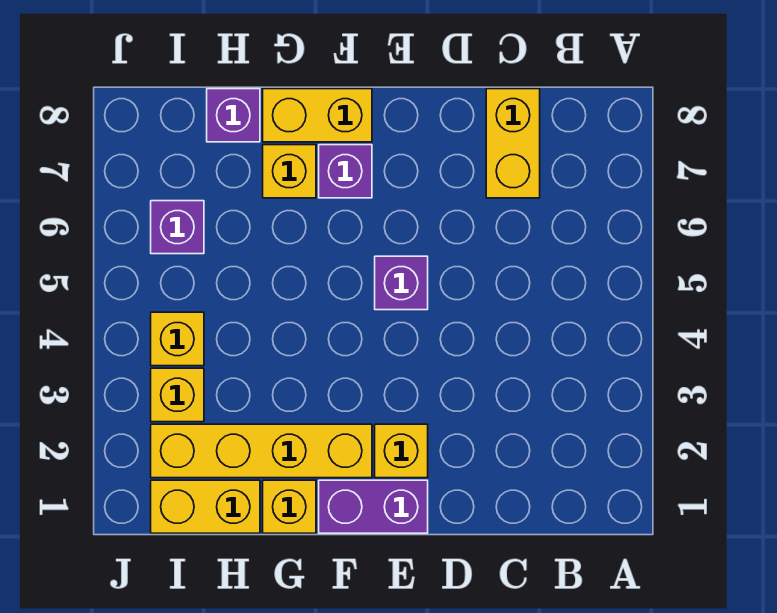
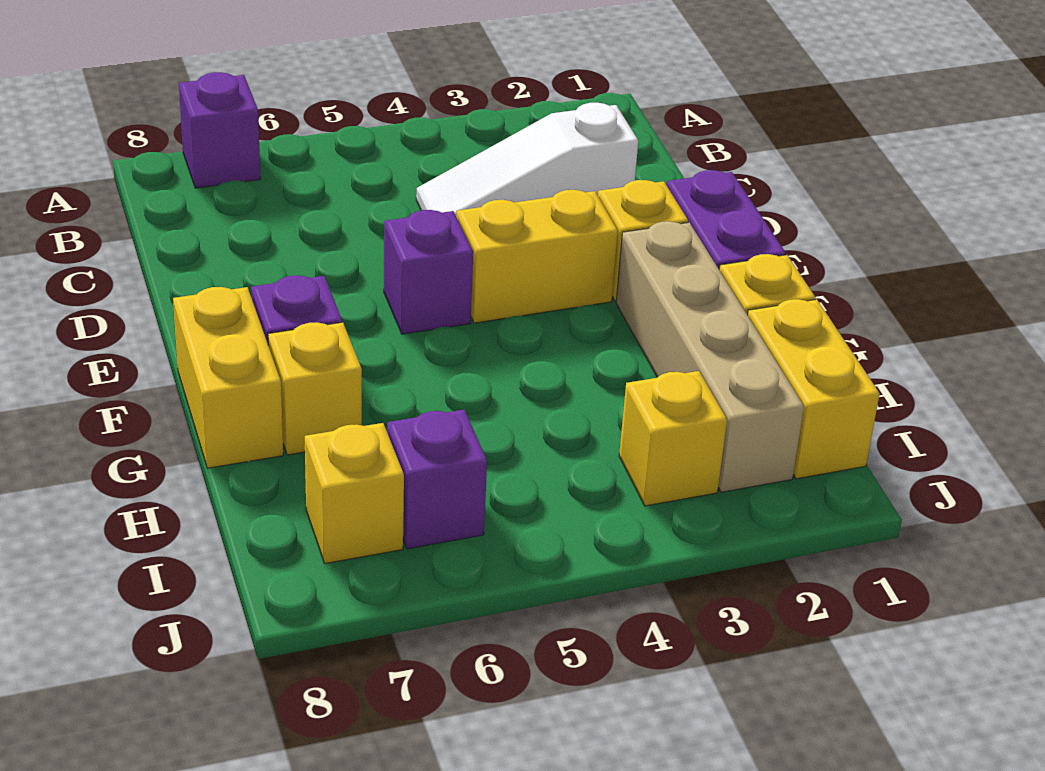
none -> white slope C2:C4 level 1 top 2
yellow brick C7:C8 level 1 -> yellow brick E3:E4 level 1
yellow brick F2:I2 level 1 -> tan brick F2:I2 level 1
purple brick H8 level 1 -> purple brick A7 level 1
yellow brick I4 level 1 -> yellow brick I7 level 1

